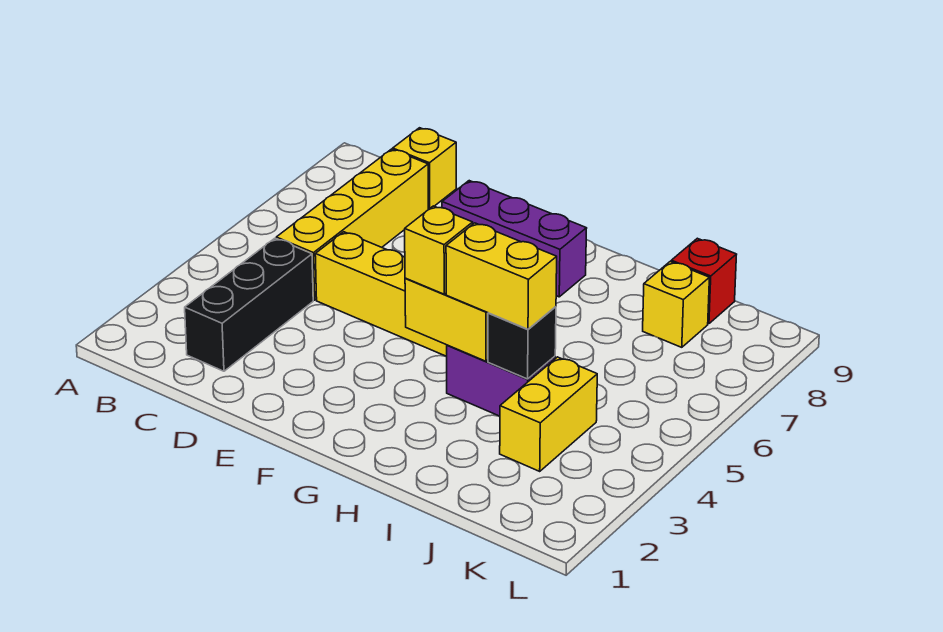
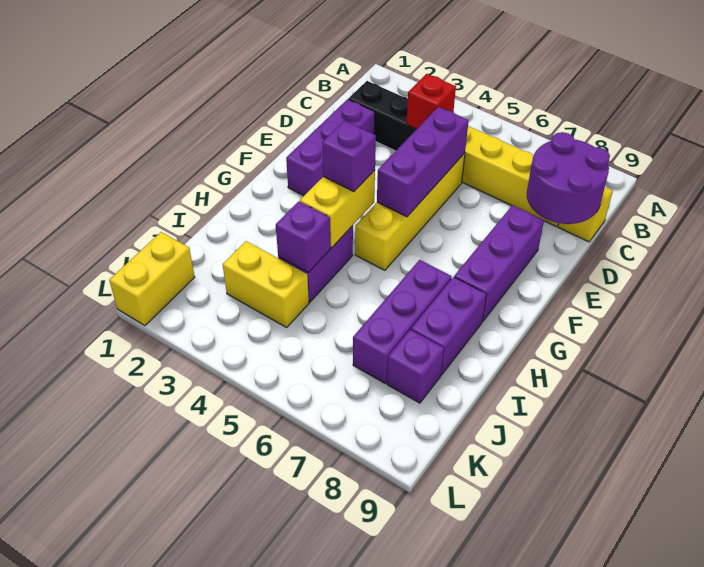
none -> purple round brick C8:D9 level 2
none -> purple brick D2:F2 level 1
none -> purple brick D5:F5 level 2
yellow brick G4 level 3 -> purple brick G4 level 3
yellow brick H4:I4 level 3 -> yellow brick K1:L1 level 1
none -> purple brick H7:J7 level 1
none -> purple brick H8:I8 level 1
black brick I4 level 2 -> purple brick I4 level 2
yellow brick J8 level 1 -> purple brick J8 level 1
red brick J9 level 1 -> red brick C4 level 2

